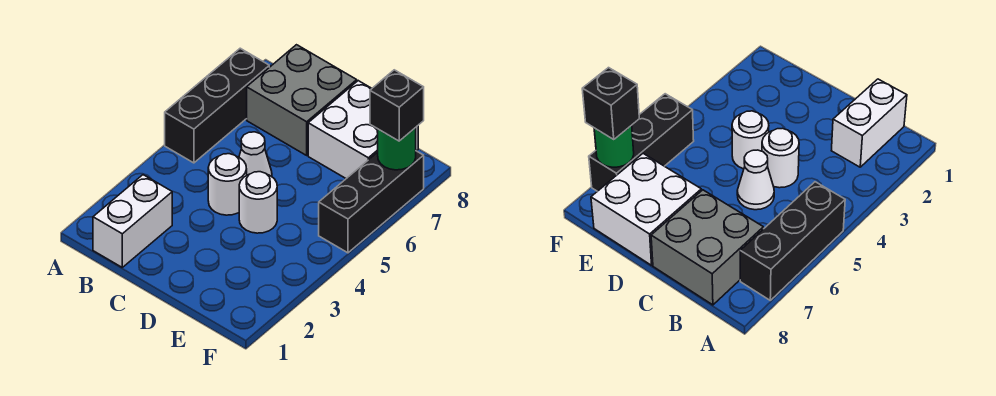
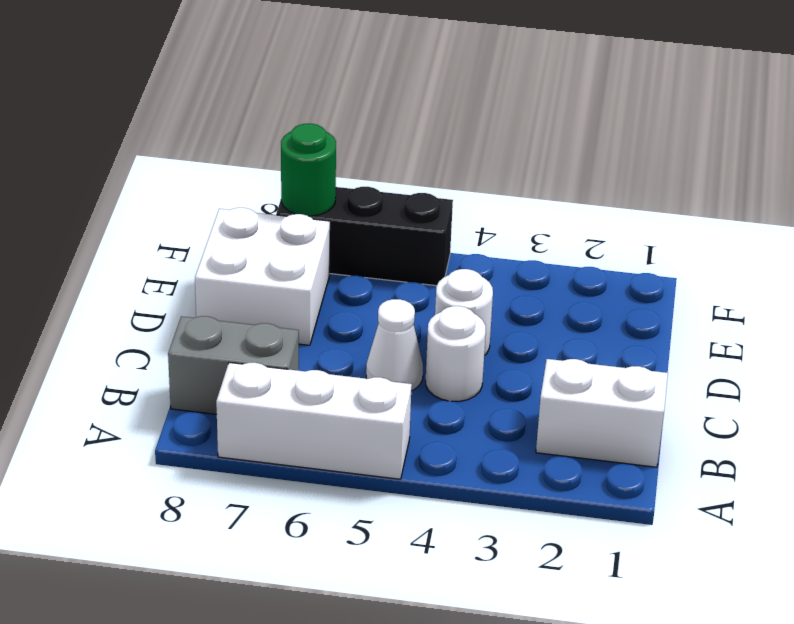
black brick A5:A7 level 1 -> white brick A5:A7 level 1
grey brick B7:C8 level 1 -> grey brick B7:B8 level 1
black brick F7 level 3 -> none

